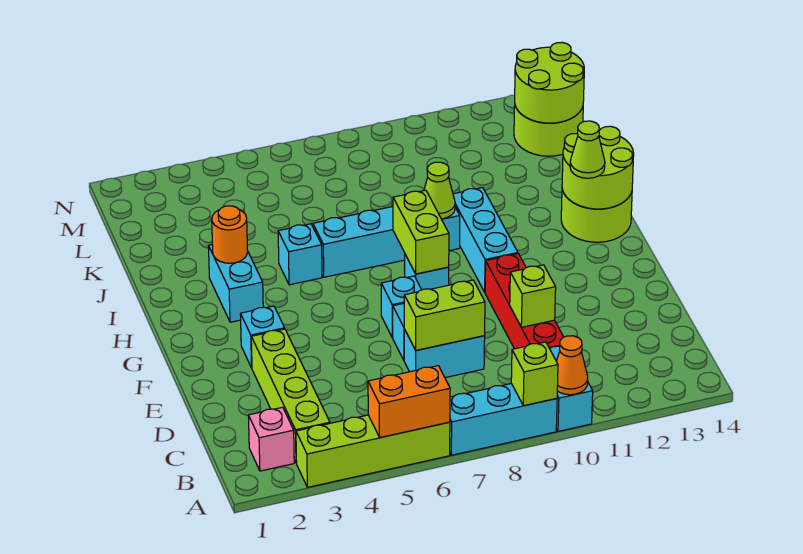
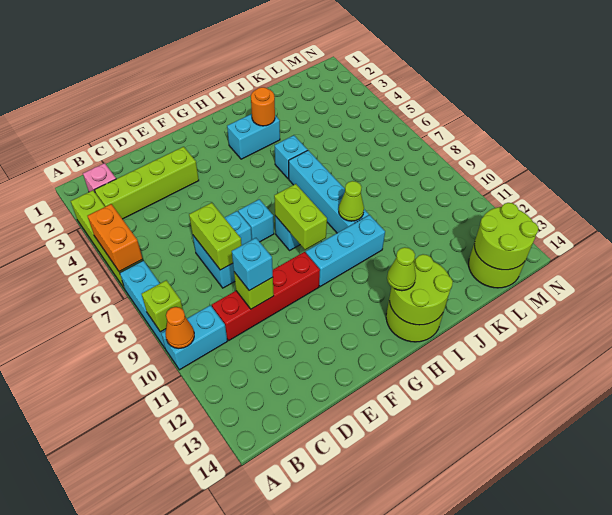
cyan brick F3 level 1 -> cyan brick D10 level 3
lime brick G8:H8 level 2 -> lime brick G8:G9 level 2

